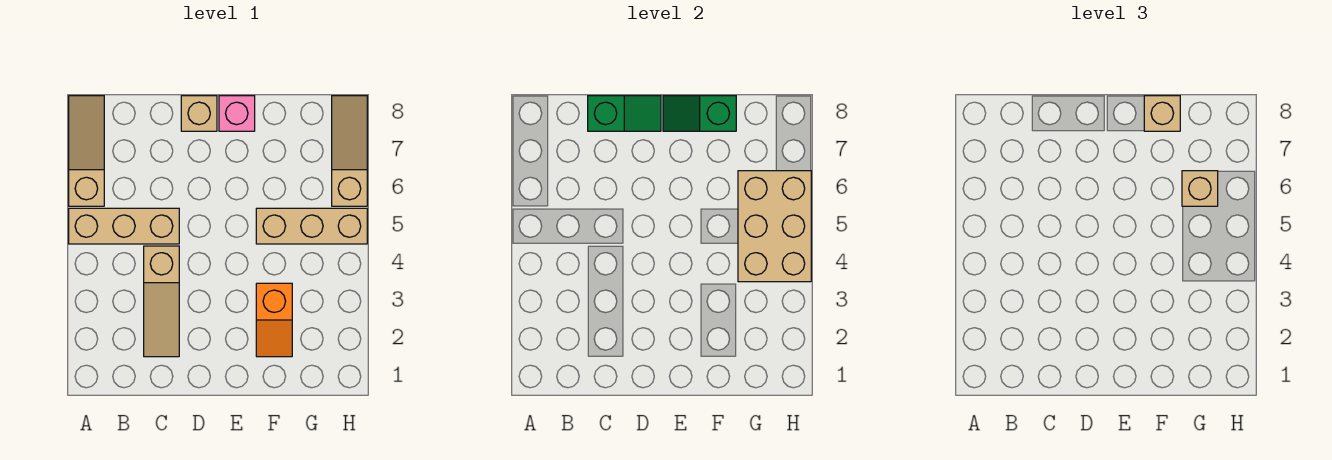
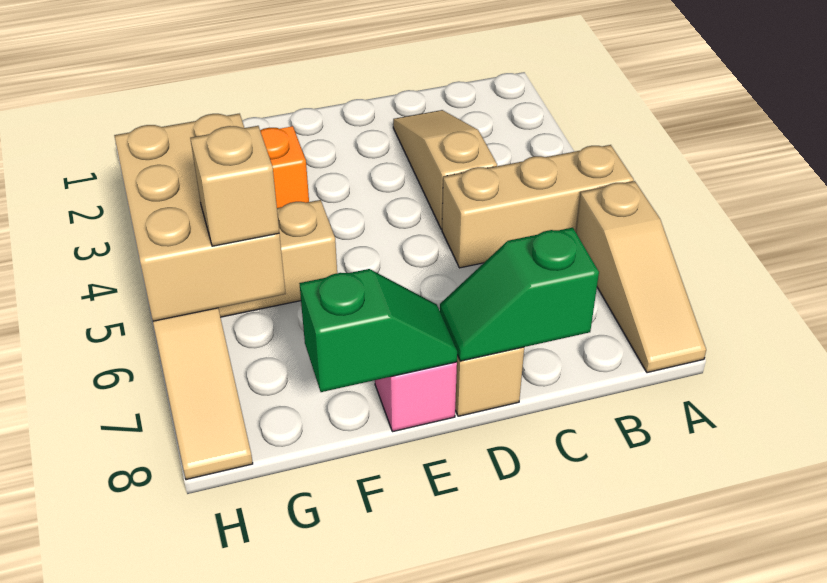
tan brick F8 level 3 -> none

